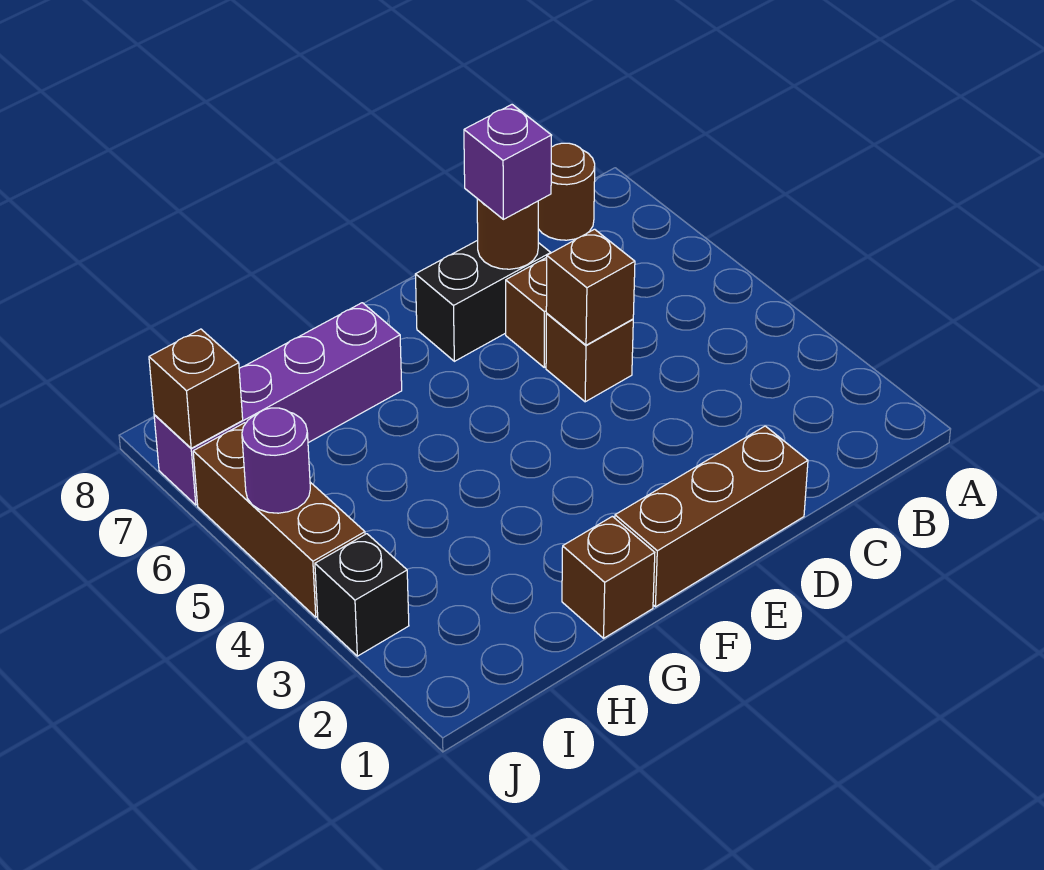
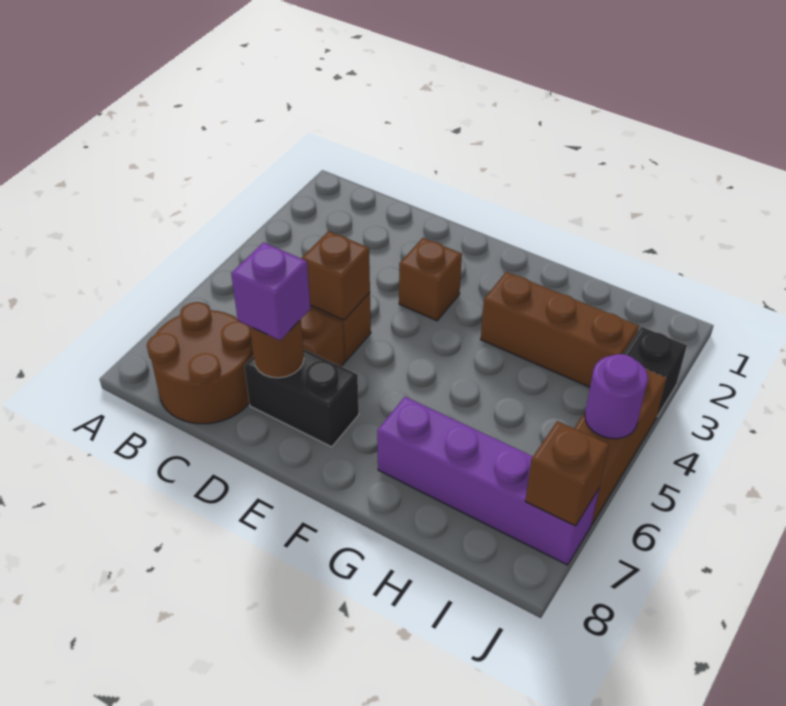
brown round brick B8 level 1 -> brown round brick B7:C8 level 1
brown brick D1:F1 level 1 -> brown brick G3:I3 level 1
brown brick G1 level 1 -> brown brick E3 level 1

